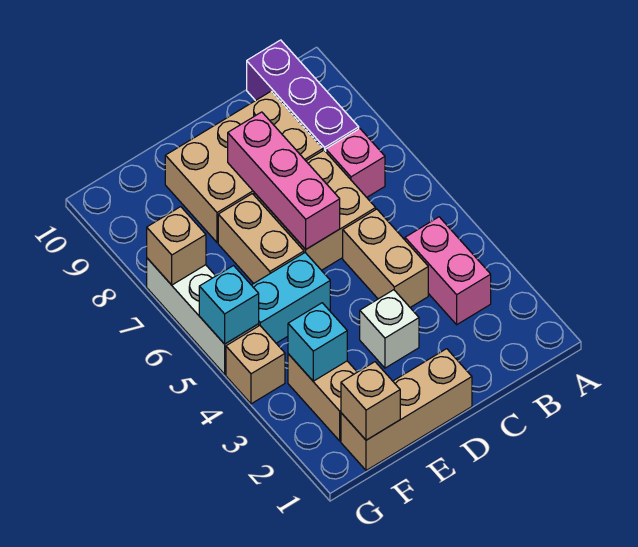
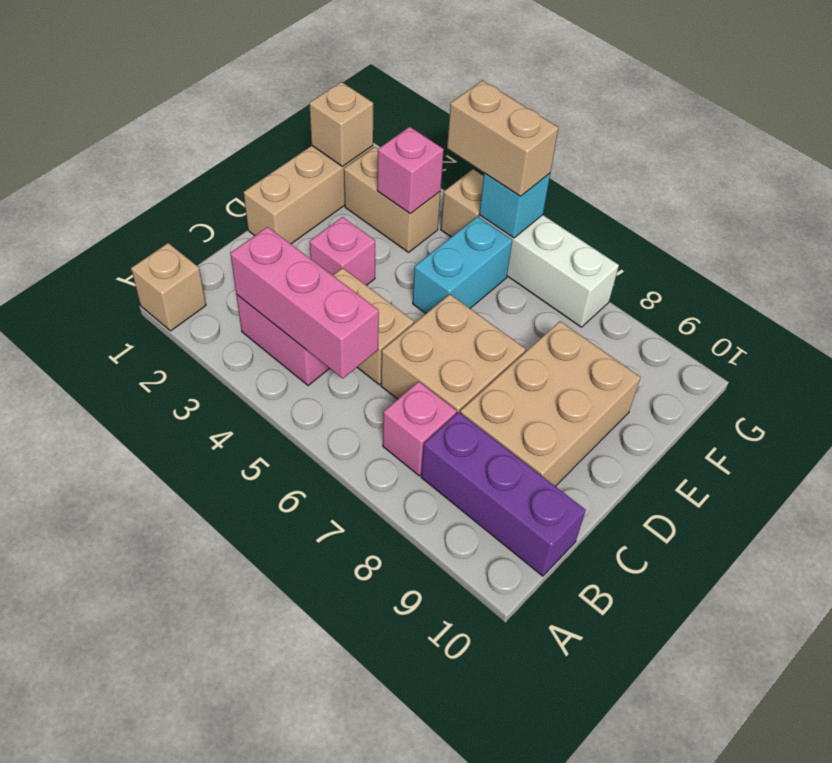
white brick D3 level 1 -> pink brick D3 level 1
pink brick D6:D8 level 2 -> pink brick B3:B5 level 2
tan brick E6:E7 level 1 -> tan brick G4:G5 level 3
cyan brick F3 level 2 -> pink brick F3 level 2
tan brick G7 level 2 -> tan brick A1 level 1

